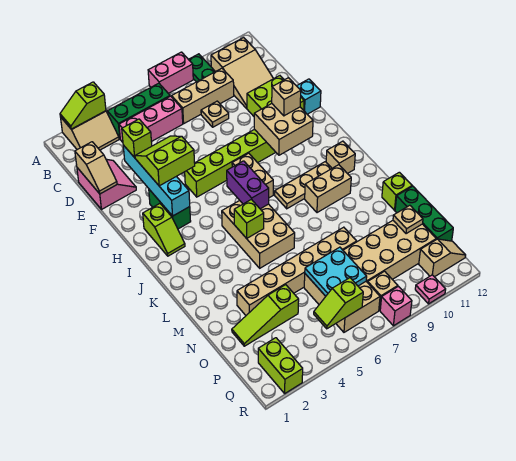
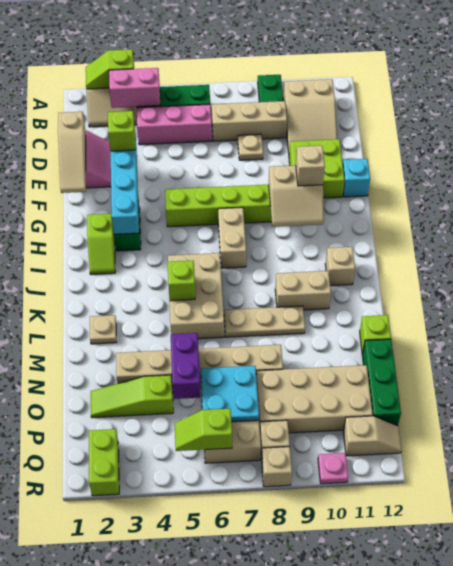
pink brick A7:A8 level 1 -> pink brick B3:B4 level 2
tan slope D1:E1 level 2 top D -> tan slope D1:F1 level 2 top D
lime slope F3:G4 level 3 top G -> none
tan brick G9:H10 level 2 -> tan slope G9:H10 level 2 top G
purple brick I6:J6 level 2 -> purple brick N5:O5 level 2
tan plate J8:J10 level 1 -> tan plate L7:L9 level 1
tan plate O11 level 2 -> tan plate L2 level 1
pink brick R8 level 1 -> tan brick R8 level 1

